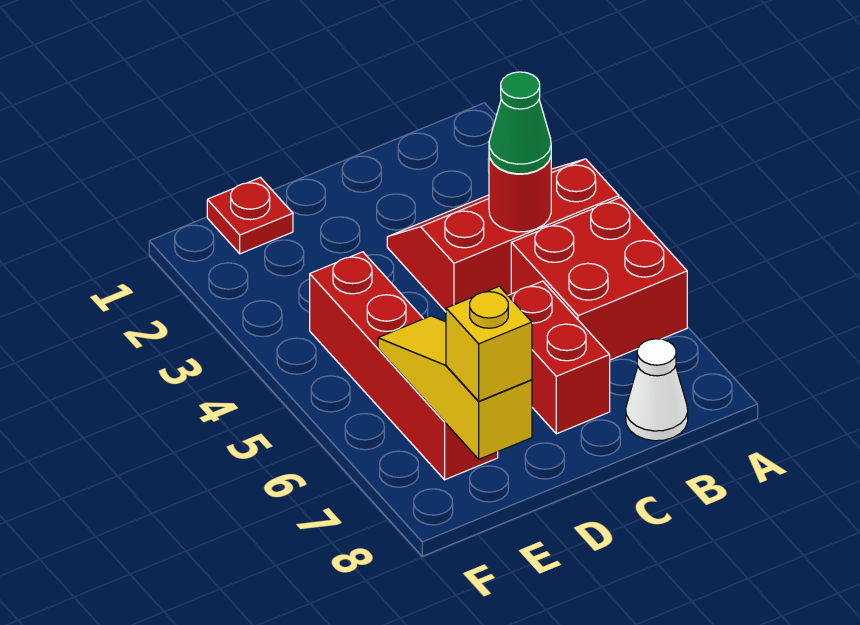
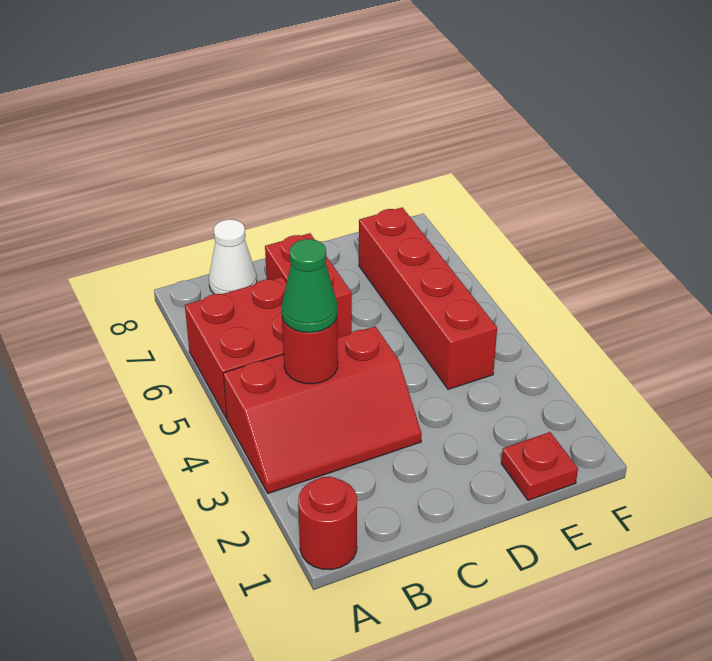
none -> red round brick A1 level 1
yellow slope E6:E8 level 2 top 8 -> none
yellow brick E8 level 3 -> none

